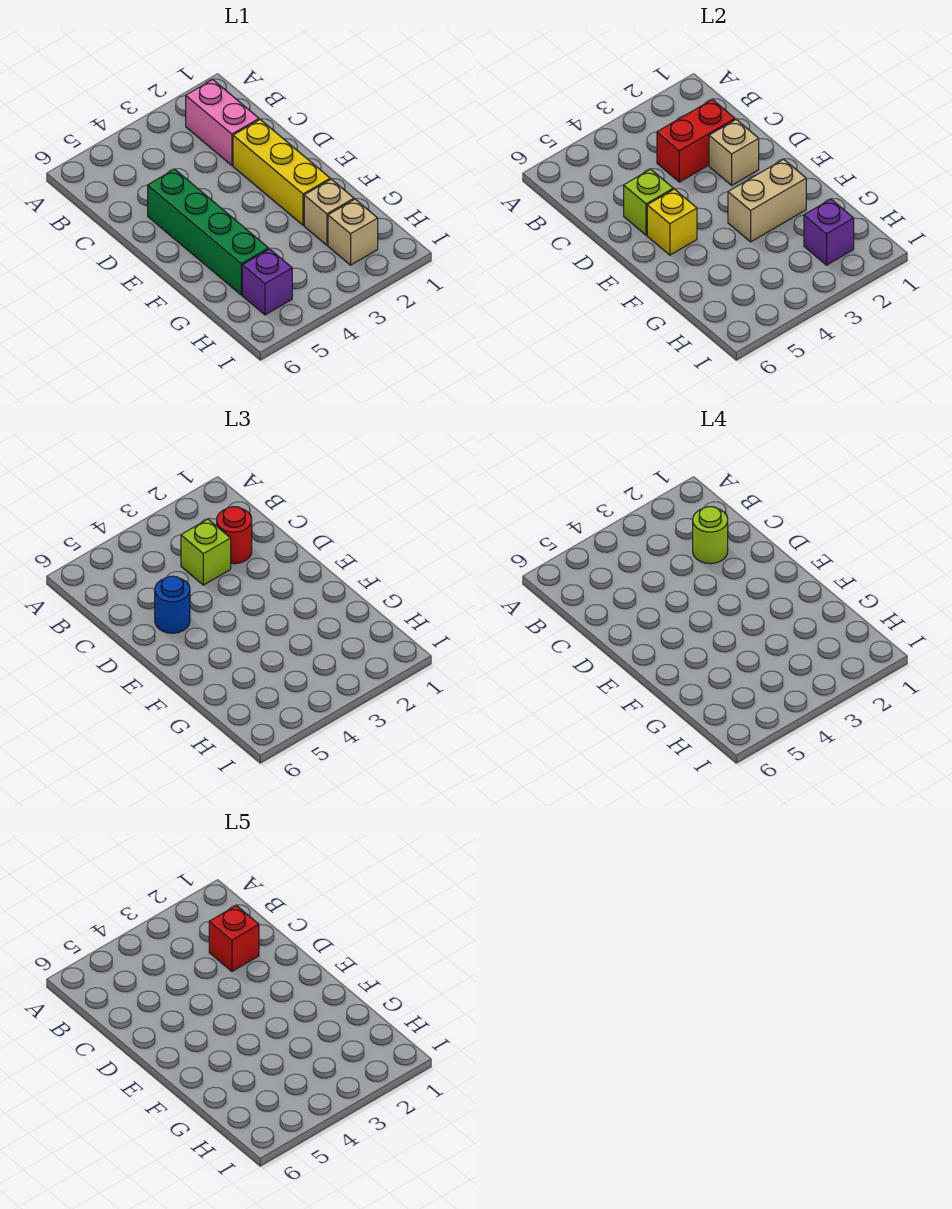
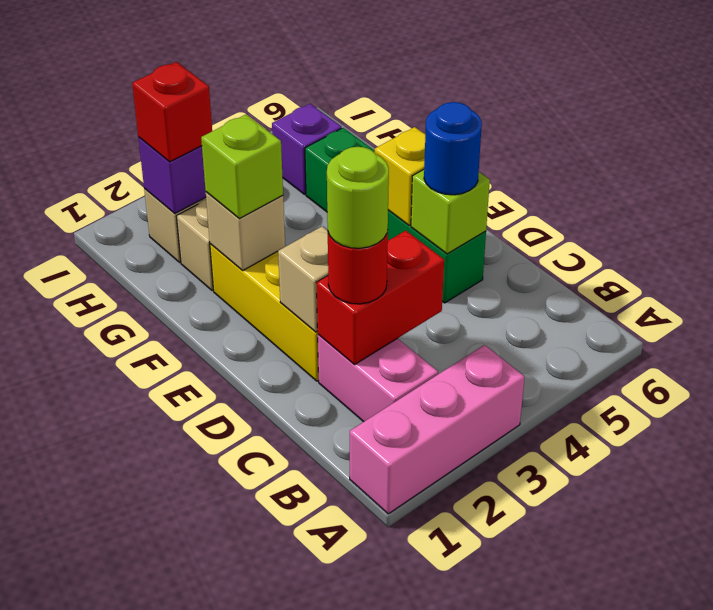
none -> pink brick A1:A3 level 1
red brick C2 level 5 -> red brick H2 level 3
lime brick C3 level 3 -> lime brick F2 level 3
tan brick F2:F3 level 2 -> tan brick F2 level 2

